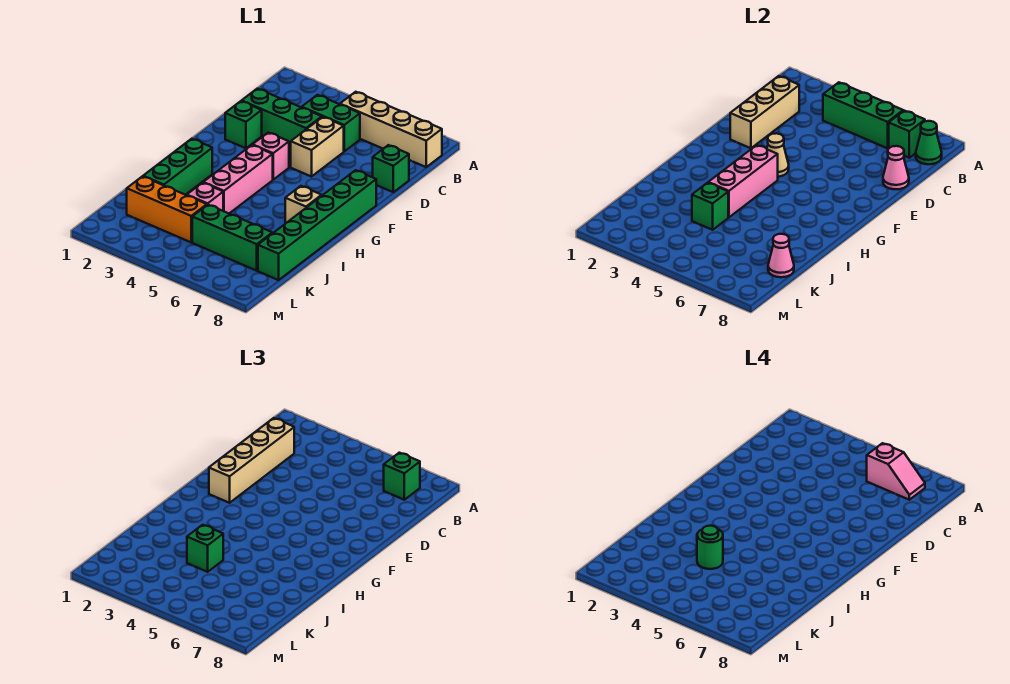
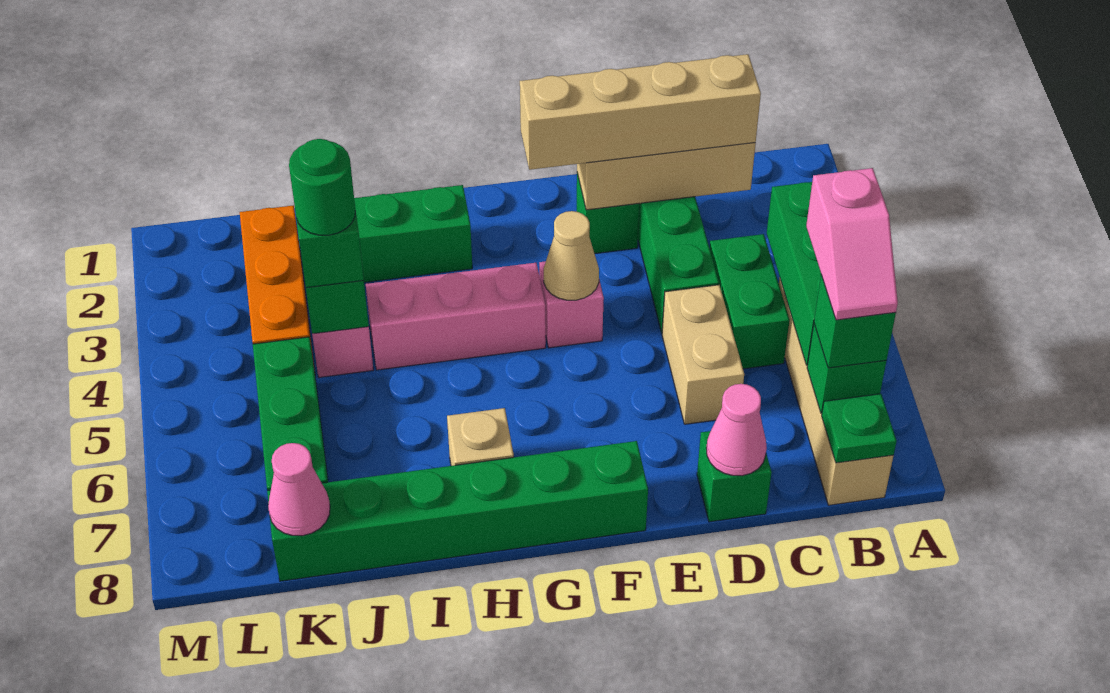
green cone B8 level 2 -> green plate B8 level 2
tan brick D5:E5 level 1 -> tan brick D5:D6 level 1
pink brick G4:I4 level 2 -> none

